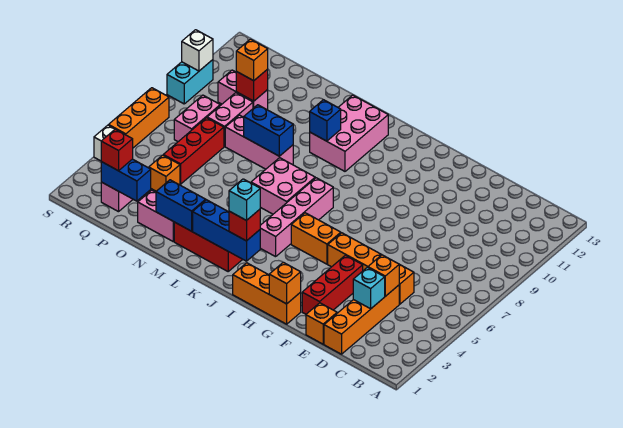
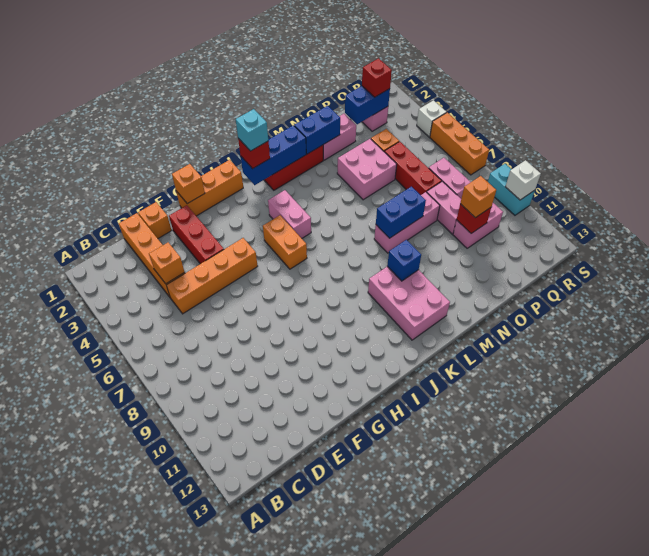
cyan brick D3 level 2 -> none
orange brick H5:I5 level 1 -> orange brick I5:I6 level 1
pink brick J4:J7 level 1 -> pink brick J4:J5 level 1
pink brick K6:L7 level 1 -> pink brick N4:O5 level 1

